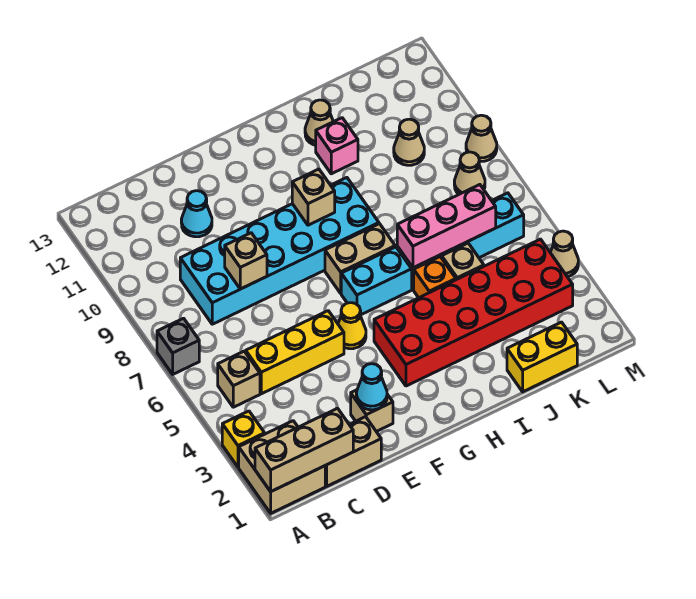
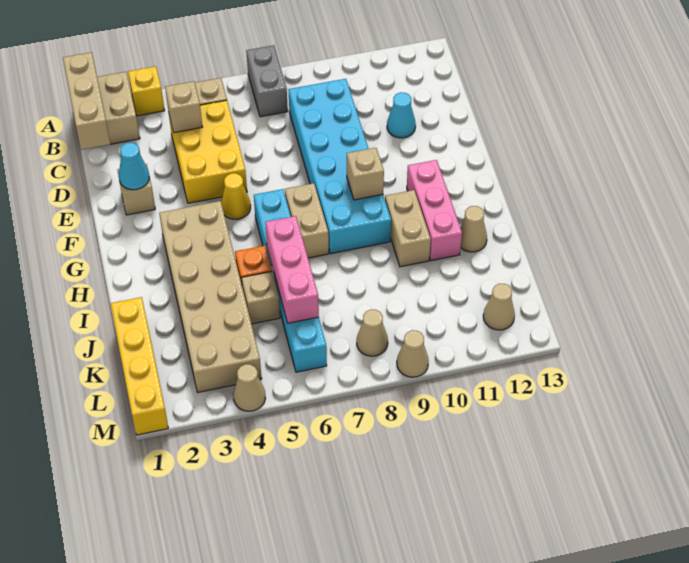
grey brick A7 level 1 -> grey brick A7:B7 level 1
tan brick C1:D1 level 1 -> tan brick H10:I10 level 1
yellow brick C5:E5 level 1 -> yellow brick C4:E5 level 1
tan brick D8 level 2 -> tan brick C4 level 2
red brick G3:L4 level 1 -> tan brick G3:L4 level 1
pink brick I11 level 1 -> pink brick G11:I11 level 1
yellow brick J1:K1 level 1 -> yellow brick J1:M1 level 1
tan cone K10 level 1 -> tan cone L12 level 1

